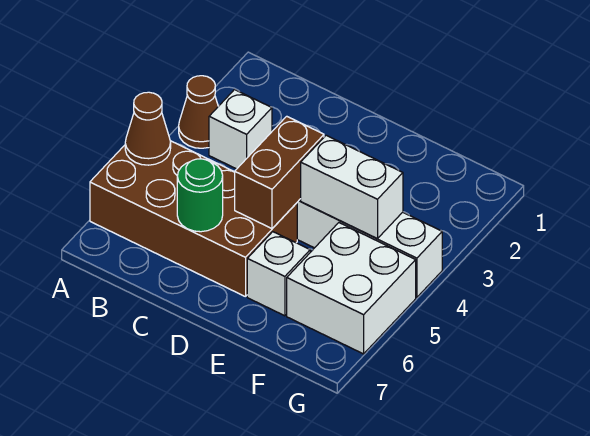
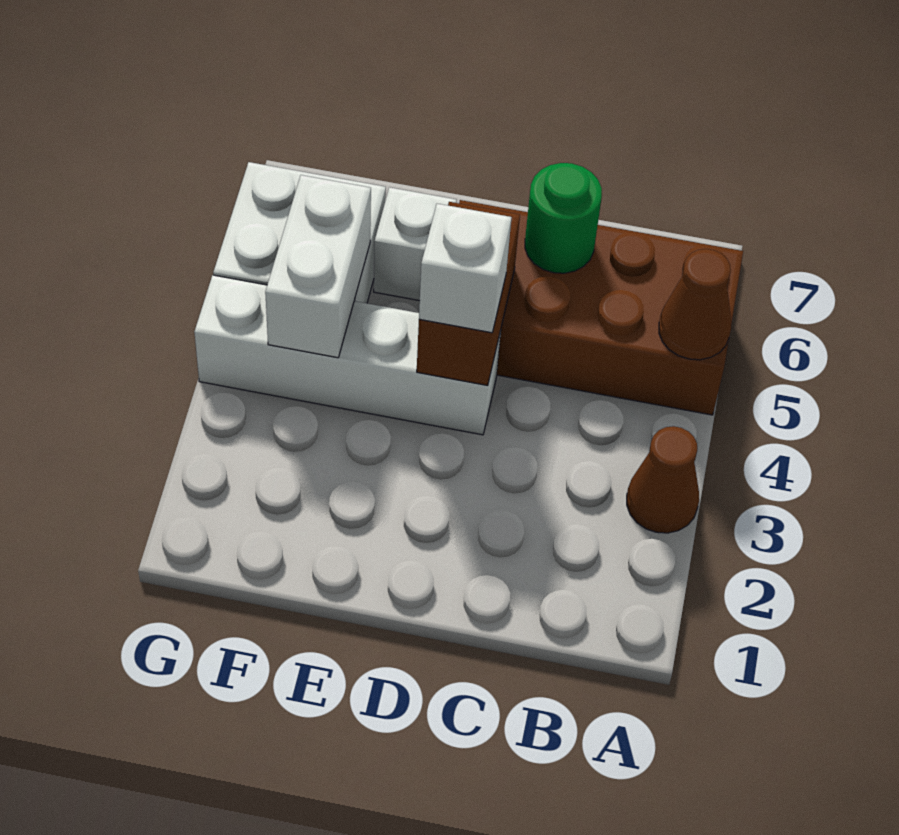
white brick B3 level 1 -> white brick D4 level 3
white brick E4:F4 level 2 -> white brick F4:F5 level 2

